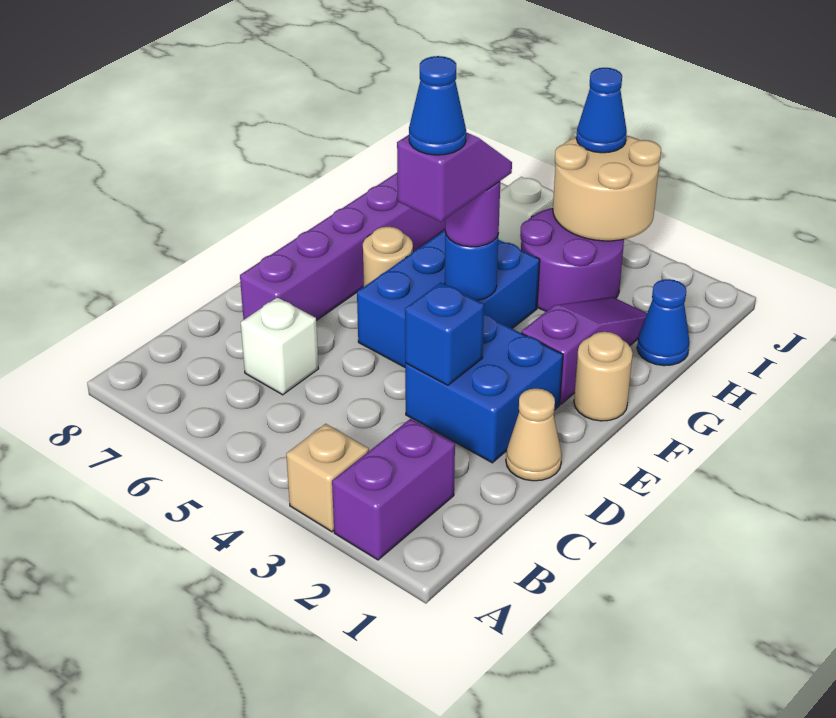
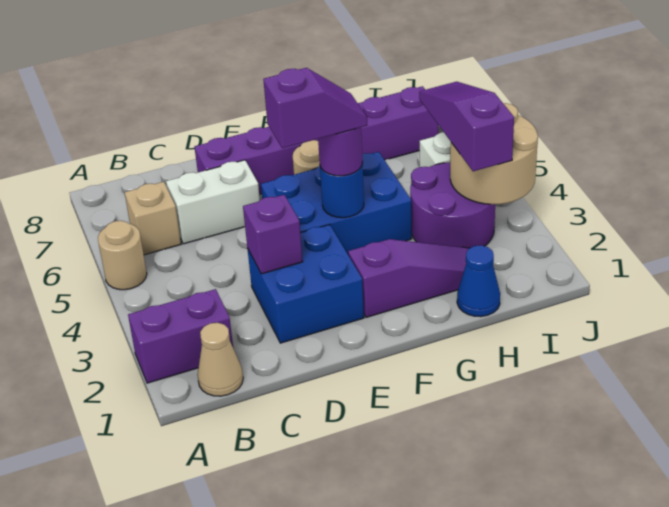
tan brick A3 level 1 -> tan brick B6 level 1
white brick C6 level 1 -> white brick C6:D6 level 1
tan cone D1 level 1 -> tan cone B1 level 1
blue brick D3 level 2 -> purple brick D3 level 2
blue cone E4 level 5 -> none
tan round brick F1 level 1 -> tan round brick A5 level 1
none -> purple slope I3:I5 level 3 top 3
blue cone J4 level 3 -> none

